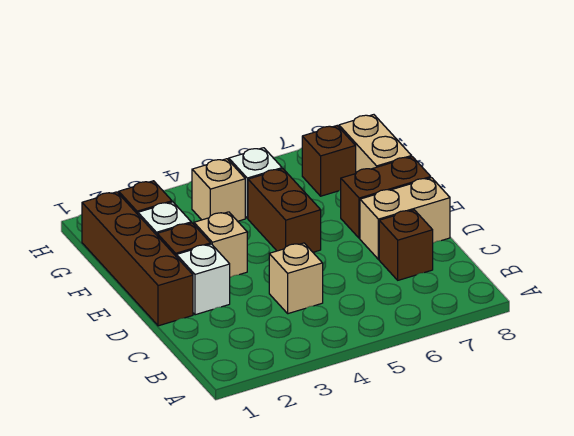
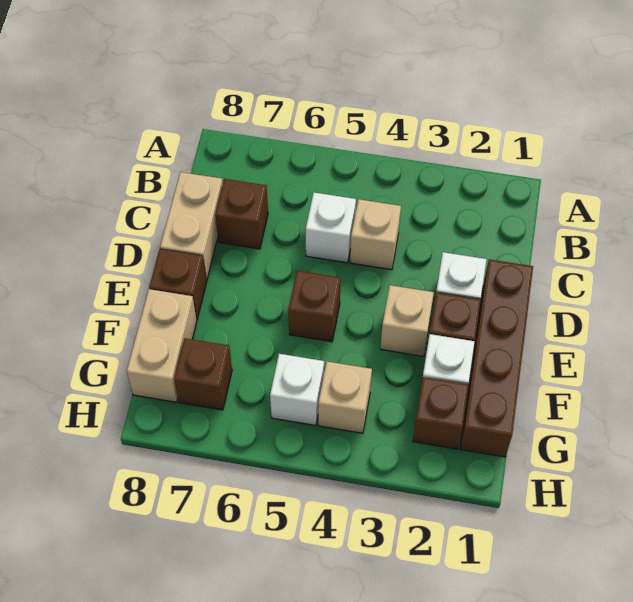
none -> white brick C5 level 1
tan brick D7:D8 level 1 -> tan brick C8:D8 level 1
brown brick E5:F5 level 1 -> brown brick E5 level 1
brown brick E7:E8 level 1 -> brown brick E8 level 1

